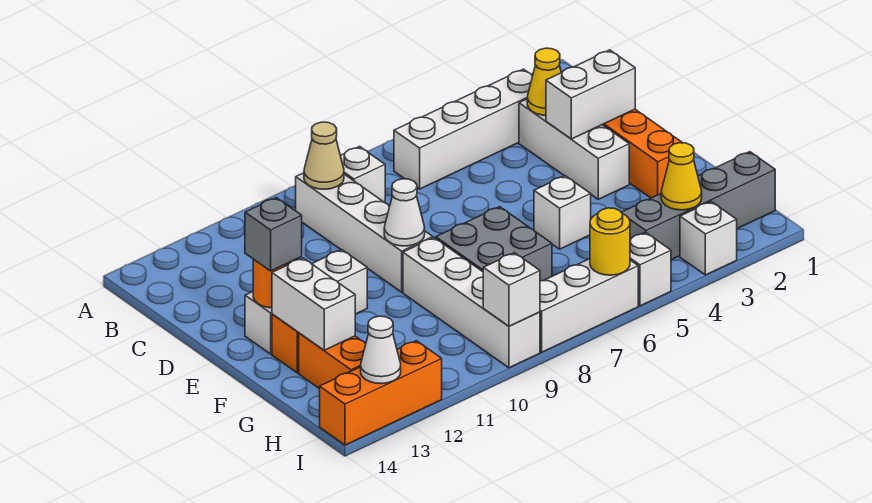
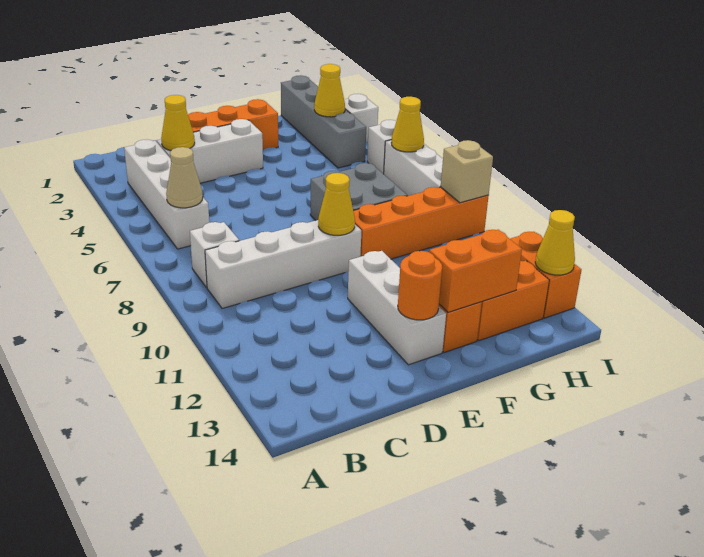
tan cone B9 level 2 -> tan cone B6 level 2
white brick D2:D3 level 2 -> none
white cone E9 level 2 -> yellow cone E9 level 2
grey brick E13 level 3 -> none
white brick F5 level 1 -> none
white brick F9:I9 level 1 -> orange brick F9:I9 level 1
white brick F13:G13 level 2 -> orange brick F13:G13 level 2
yellow round brick I6 level 2 -> yellow cone I6 level 2
white brick I9 level 2 -> tan brick I9 level 2
orange brick I12:I14 level 1 -> orange brick I12:I13 level 1
white cone I13 level 2 -> yellow cone I13 level 2

